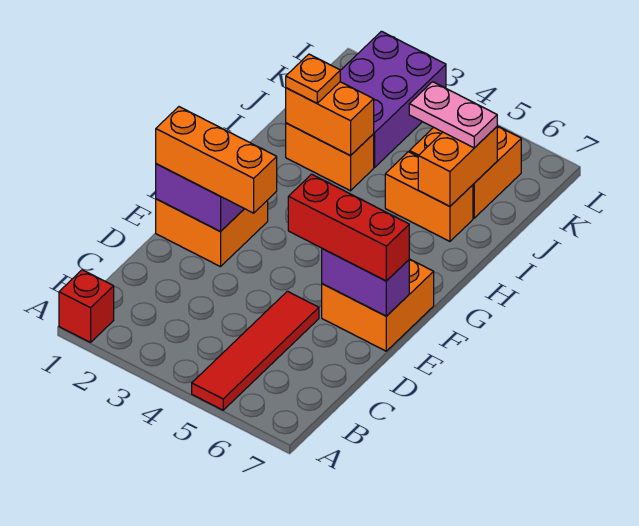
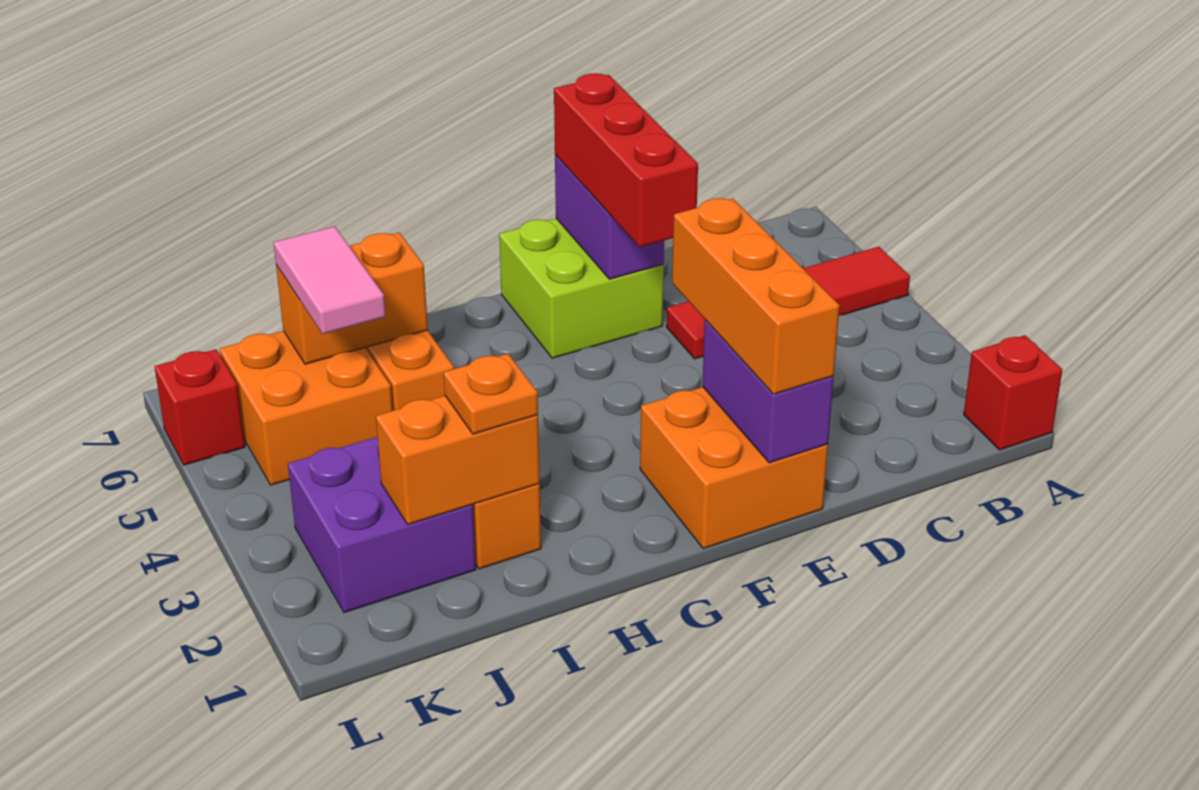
orange brick E6:F7 level 1 -> lime brick E6:F7 level 1
orange brick I2:I3 level 2 -> orange brick I2:J2 level 2
purple brick J2:L3 level 1 -> purple brick J2:K3 level 1
pink plate J5:J6 level 3 -> pink tile J5:J6 level 3
none -> red brick L6 level 1

